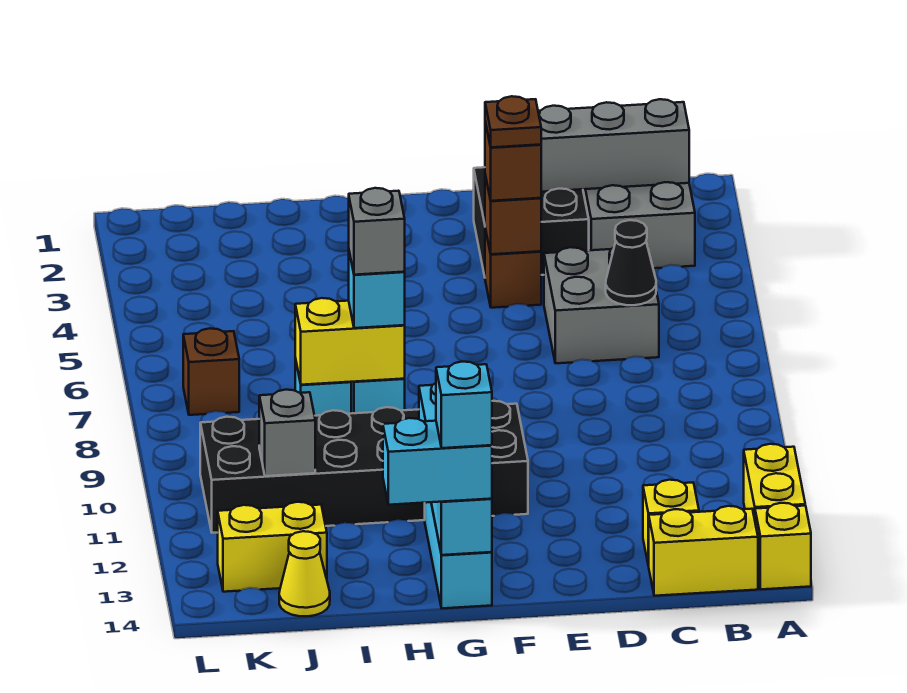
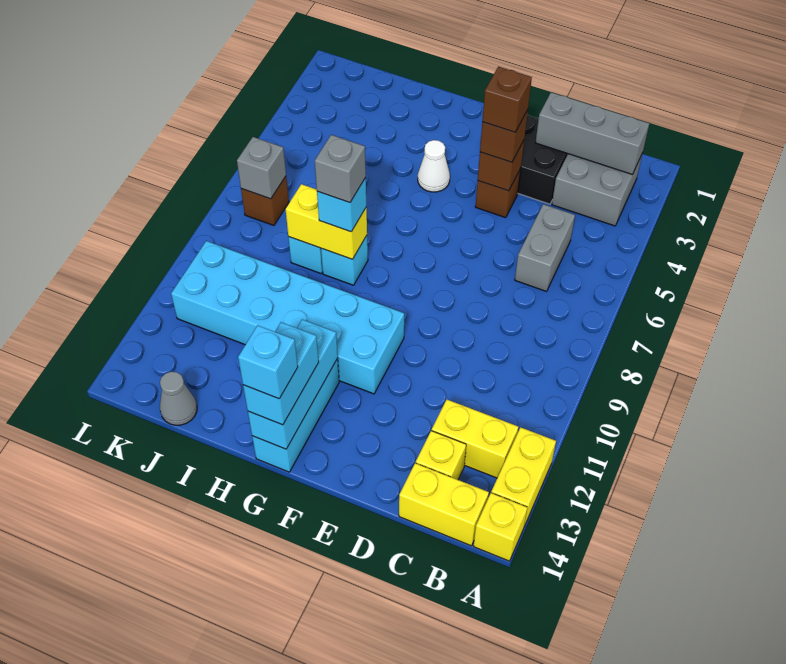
grey brick C5:D6 level 1 -> grey brick C5:C6 level 1
black cone C6 level 2 -> none
brown plate E4 level 4 -> brown brick E4 level 4
black brick F10:K11 level 1 -> cyan brick F10:K11 level 1
none -> white cone G4 level 1
cyan brick G11:G14 level 2 -> cyan brick G12:G14 level 2
cyan brick G14:H14 level 3 -> cyan brick G13:G14 level 3
grey brick J11 level 2 -> grey brick K7 level 2
yellow brick J13:K13 level 1 -> yellow brick B12:C12 level 1
yellow cone J14 level 1 -> grey cone J14 level 1

